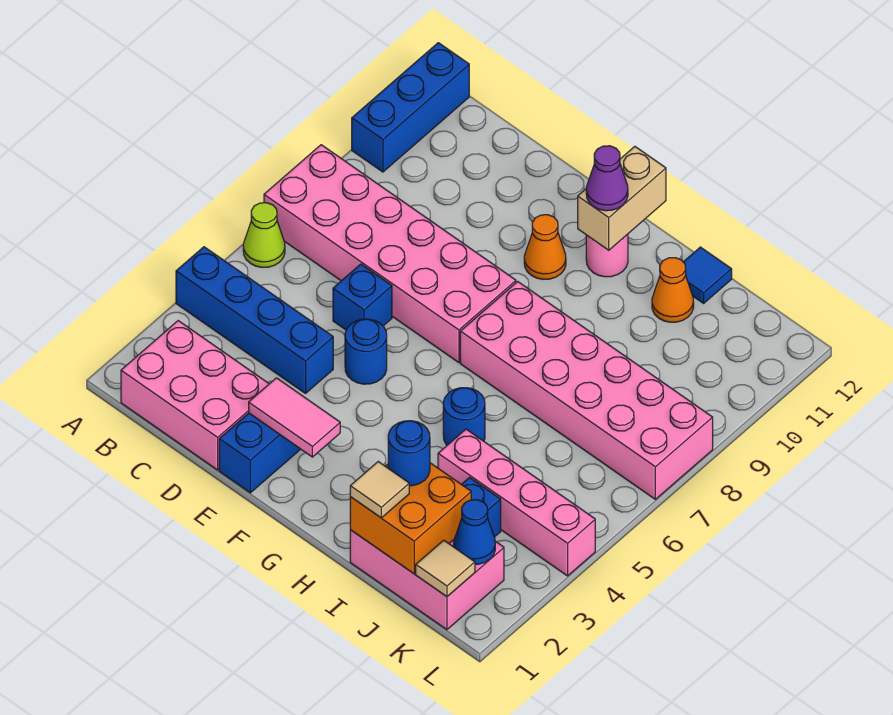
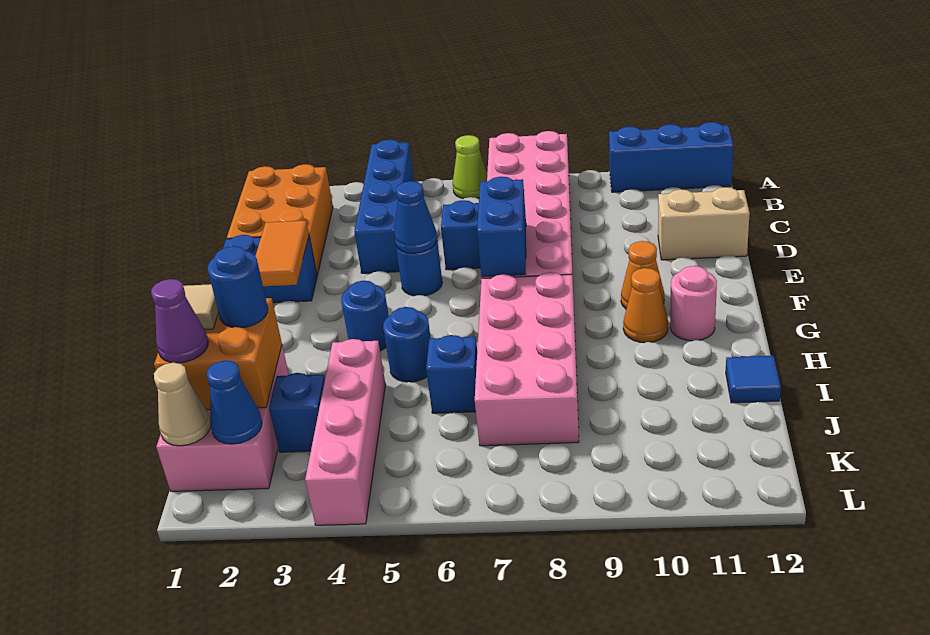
pink brick B1:D2 level 1 -> orange brick B1:D2 level 1
pink tile E2:F2 level 2 -> orange tile E2:F2 level 2
none -> blue cone E5 level 2
none -> blue brick E7:F7 level 2
none -> blue round brick G4 level 1
pink brick G7:L8 level 1 -> pink brick G7:J8 level 1
tan brick G11:G12 level 2 -> tan brick D11:D12 level 1
purple cone G11 level 3 -> purple cone J1 level 3
none -> blue brick I6 level 1
orange cone I11 level 1 -> orange cone G10 level 1
tan tile K1 level 2 -> tan cone K1 level 2

